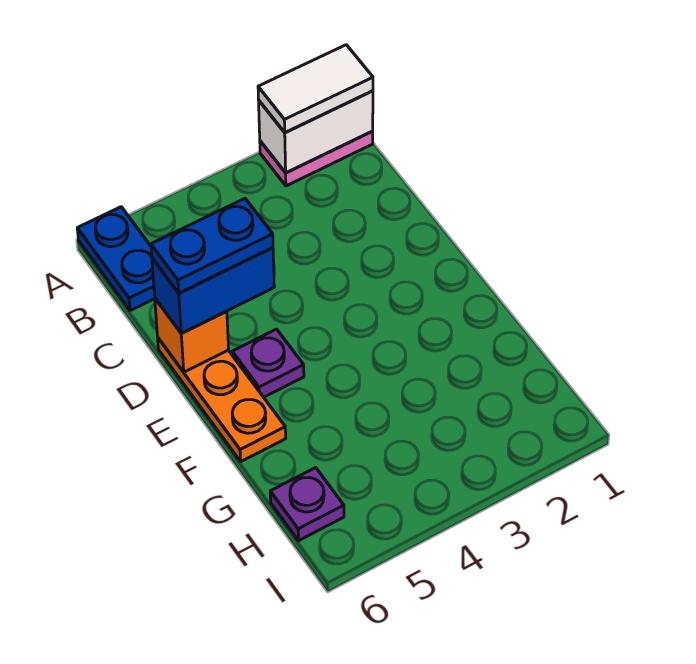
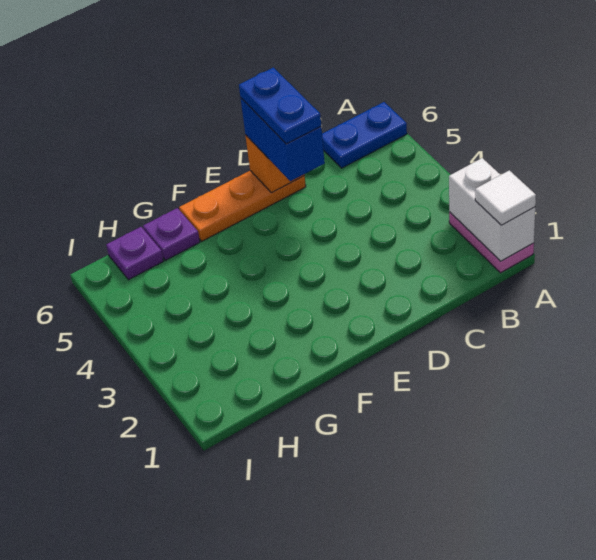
white tile A1:A2 level 3 -> white tile A1 level 3
purple plate E5 level 1 -> purple plate G6 level 1

